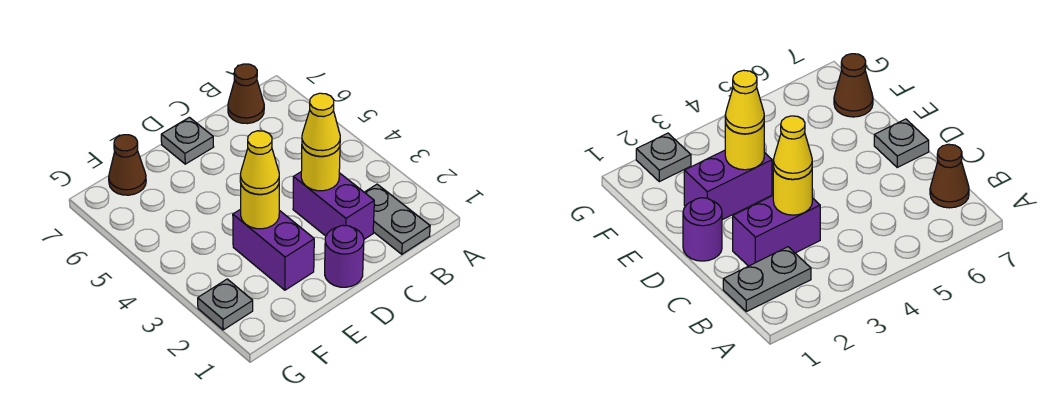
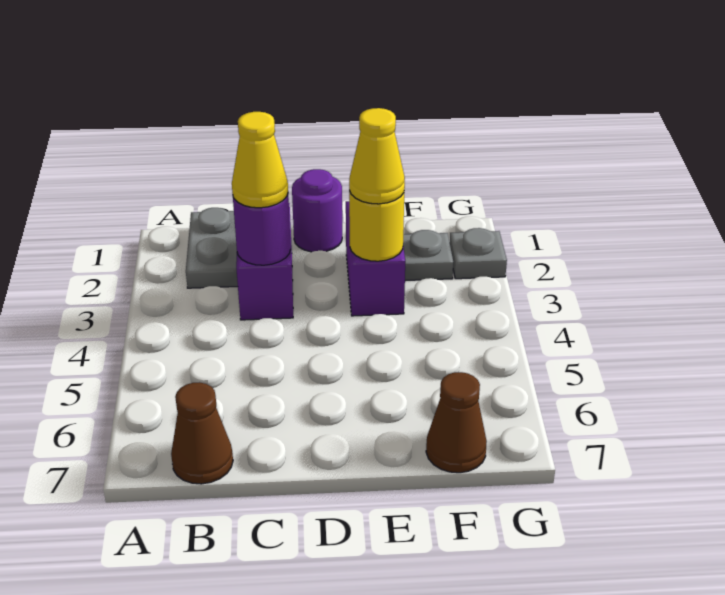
yellow round brick C3 level 2 -> purple round brick C3 level 2
grey plate D7 level 1 -> grey plate F2 level 1

